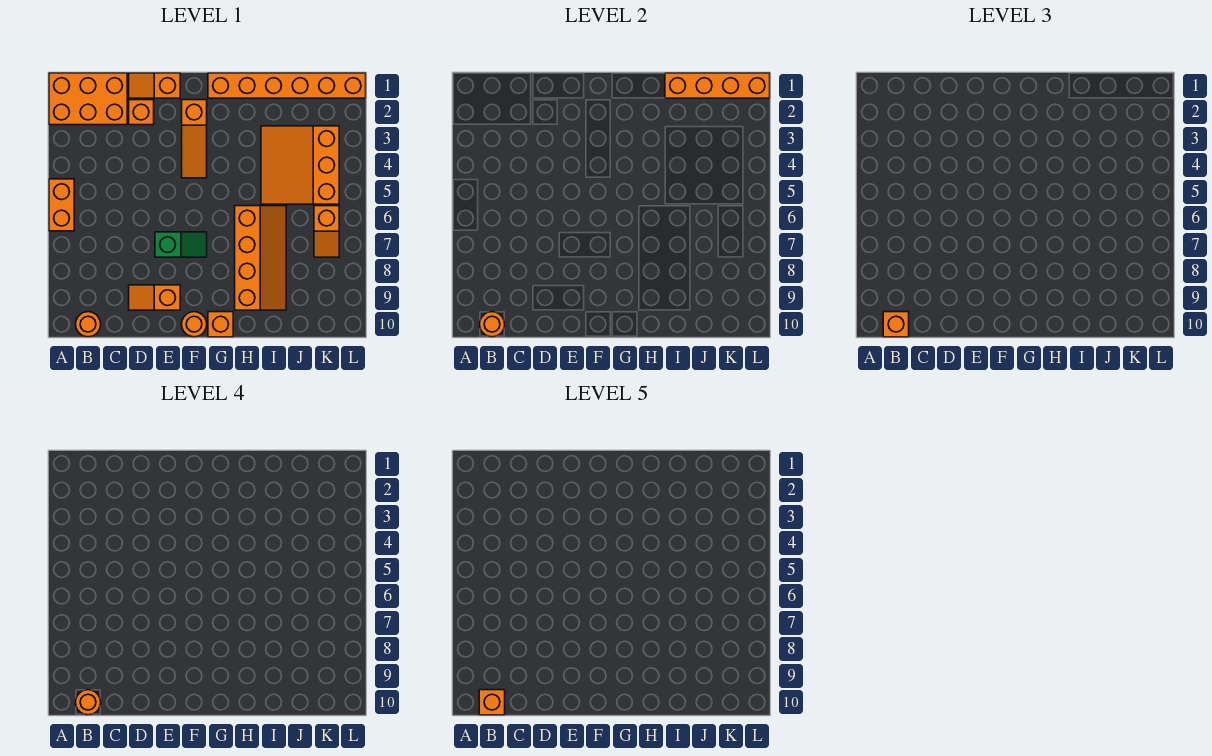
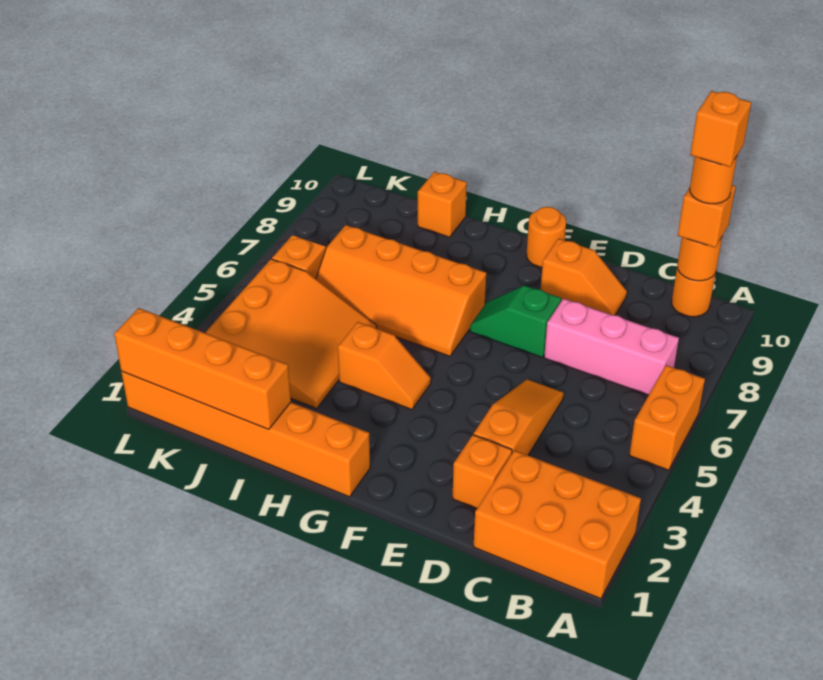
none -> pink brick B7:D7 level 1
orange slope D1:E1 level 1 top E -> orange slope G4:H4 level 1 top H
orange slope F2:F4 level 1 top 2 -> orange slope D3:D5 level 1 top 3
orange brick G10 level 1 -> orange brick I10 level 1
orange slope H6:I9 level 1 top H -> orange slope G6:J7 level 1 top 7

